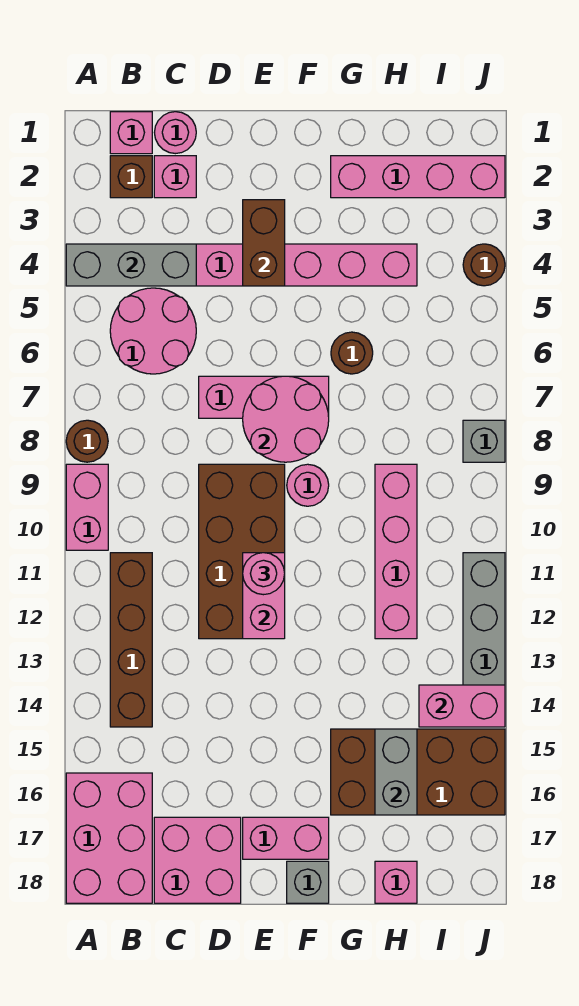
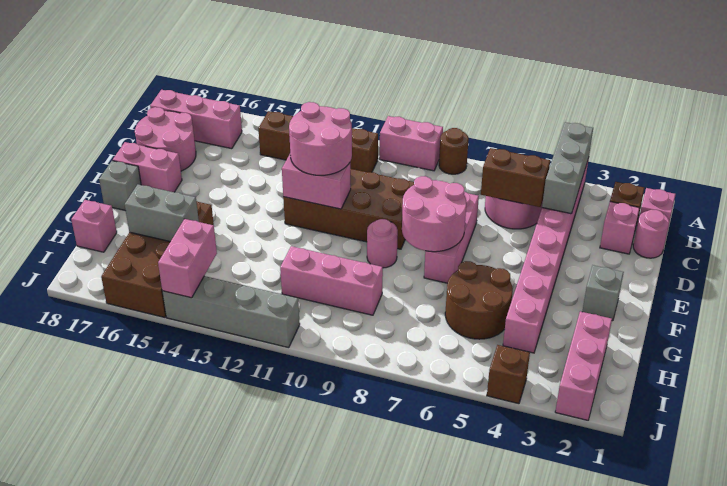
pink brick A16:B18 level 1 -> pink brick B16:B18 level 1
pink brick C17:D18 level 1 -> pink round brick C17:D18 level 1
brown brick E3:E4 level 2 -> brown brick C5:C6 level 2
pink round brick E11 level 3 -> pink round brick D11:E12 level 3
pink brick E17:F17 level 1 -> pink brick E17:E18 level 1
pink brick G2:J2 level 1 -> pink brick H2:J2 level 1
brown round brick G6 level 1 -> brown round brick G5:H6 level 1
pink brick H9:H12 level 1 -> pink brick H9:H11 level 1
brown round brick J4 level 1 -> brown brick J4 level 1
grey brick J8 level 1 -> grey brick F2 level 1

